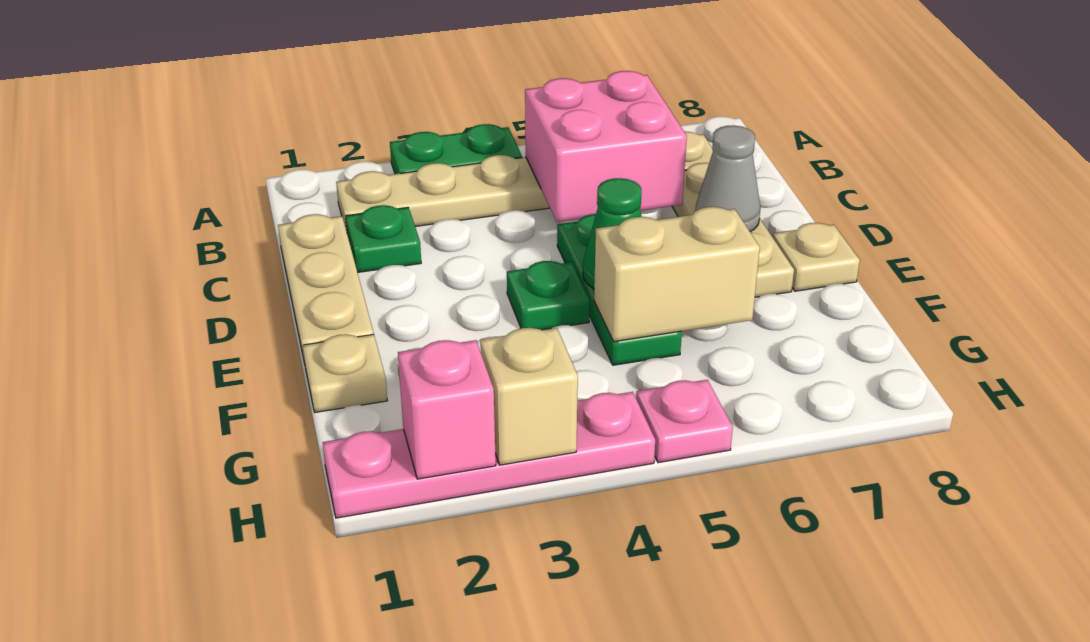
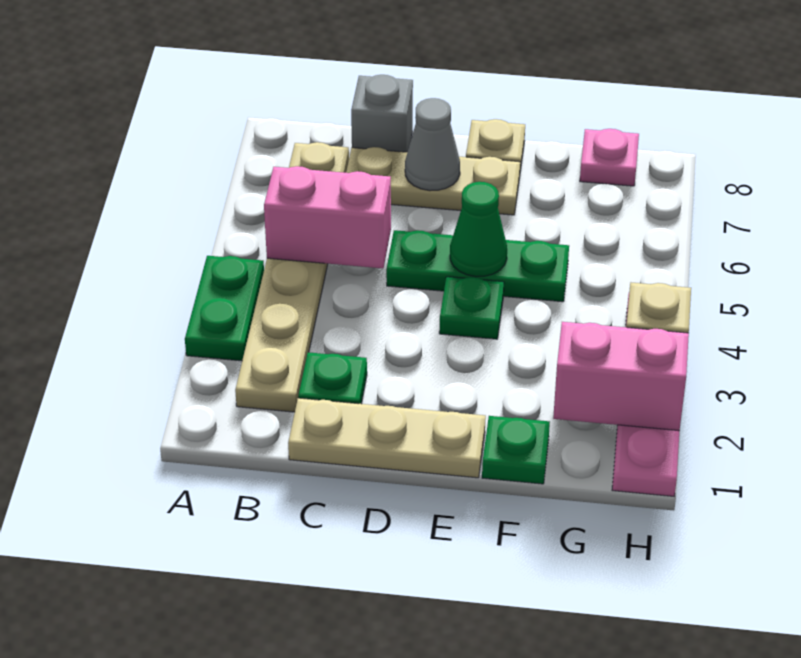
pink brick B5:C6 level 2 -> pink brick B5:C5 level 2
none -> grey brick C8 level 1
tan plate F1 level 1 -> green plate F1 level 1
tan brick F5:F6 level 2 -> none
pink brick H2 level 2 -> pink brick G2:H2 level 2
pink plate H5 level 1 -> pink plate G8 level 1

